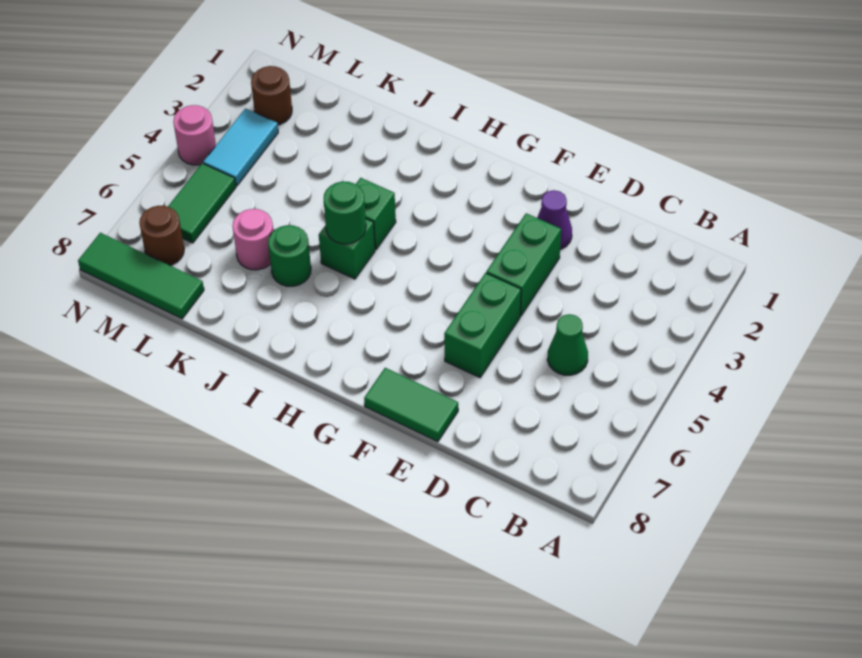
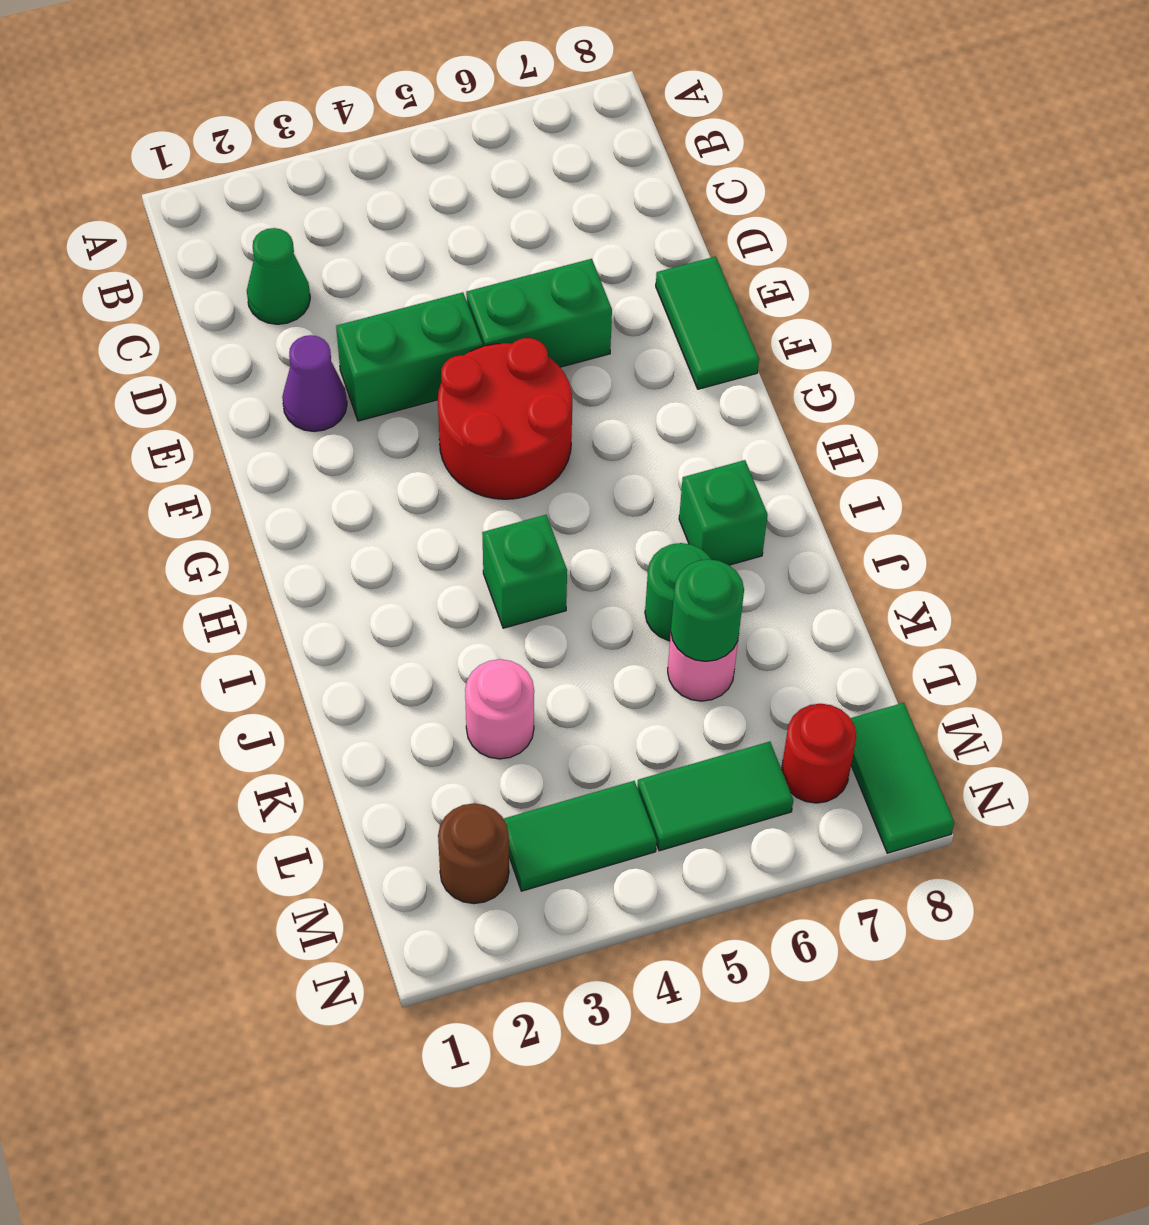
green cone C5 level 1 -> green cone C2 level 1
none -> red round brick F4:G5 level 1
green brick I5 level 1 -> green brick I7 level 1
green round brick I5 level 2 -> green round brick K6 level 2
green tile L8:N8 level 1 -> green tile M8:N8 level 1
cyan tile M3:M4 level 1 -> green tile M3:M4 level 1
brown round brick M7 level 1 -> red round brick M7 level 1
pink round brick N4 level 1 -> pink round brick K3 level 1

